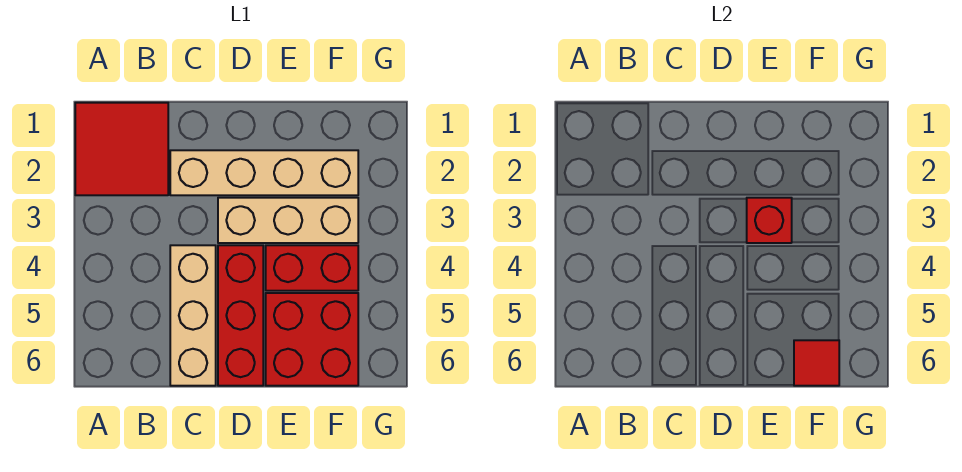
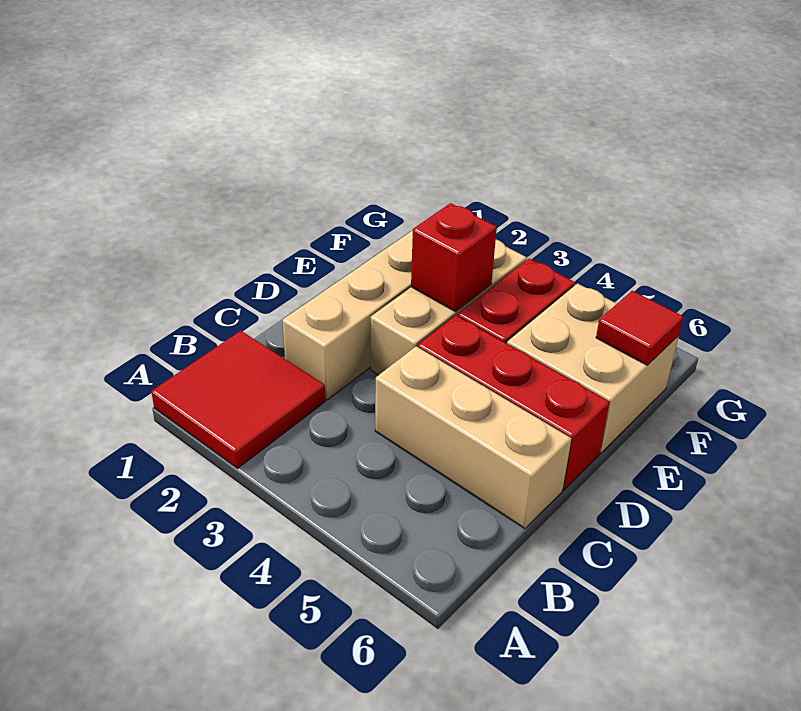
red brick E5:F6 level 1 -> tan brick E5:F6 level 1

